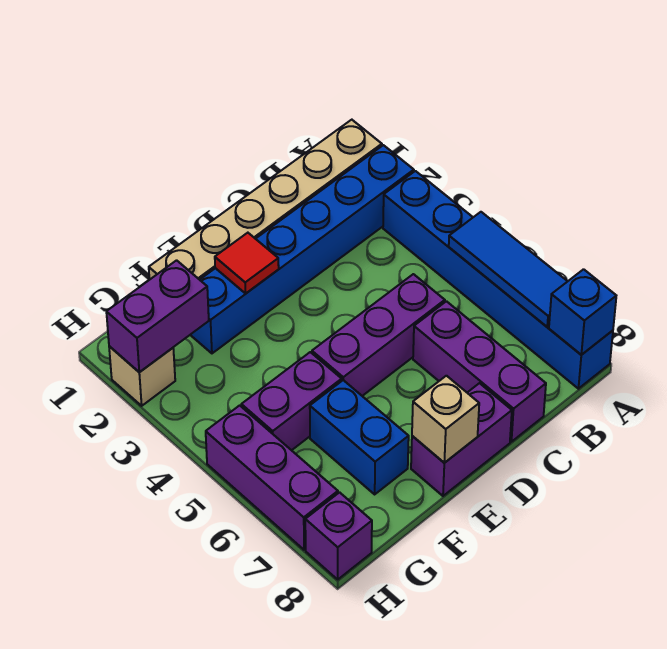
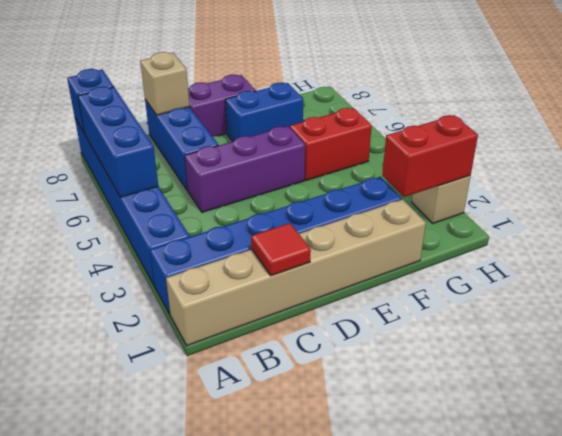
blue tile A5:A7 level 2 -> blue brick A5:A7 level 2
purple brick C6:C8 level 1 -> blue brick C6:C8 level 1
red tile E2 level 2 -> red tile C1 level 2
tan brick E8 level 2 -> tan brick C8 level 2
purple brick F5:G5 level 1 -> red brick F5:G5 level 1
blue brick F6:F7 level 1 -> blue brick E7:F7 level 1
purple brick G2:H2 level 2 -> red brick G2:H2 level 2
purple brick H5:H7 level 1 -> none
purple brick H8 level 1 -> none

